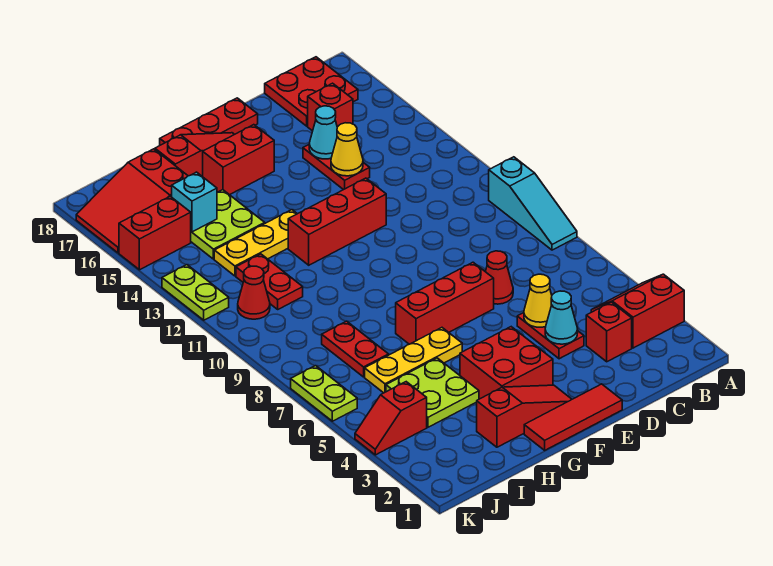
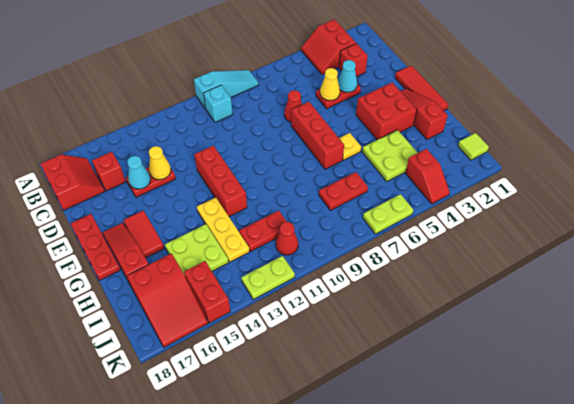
red plate B17:C18 level 1 -> red slope B17:C18 level 1 top 18
red brick F16:G16 level 1 -> red tile F16:G16 level 1
yellow plate G6:I6 level 1 -> yellow plate G6 level 1
cyan brick I15 level 2 -> cyan brick B10 level 1
none -> lime tile J1 level 1

